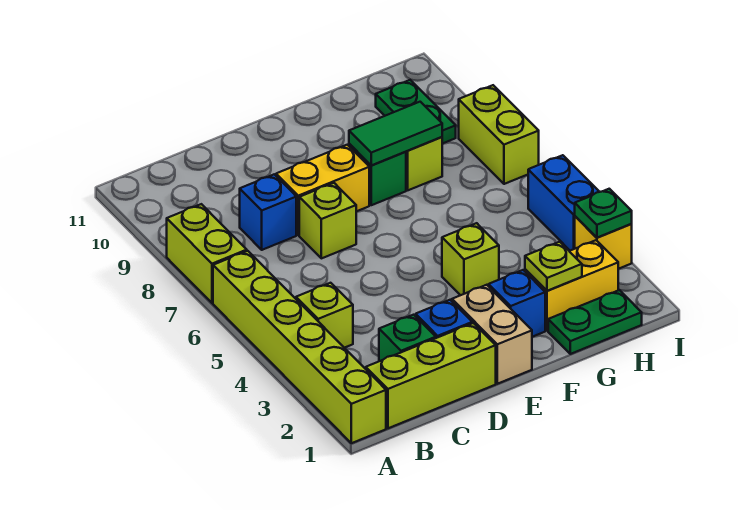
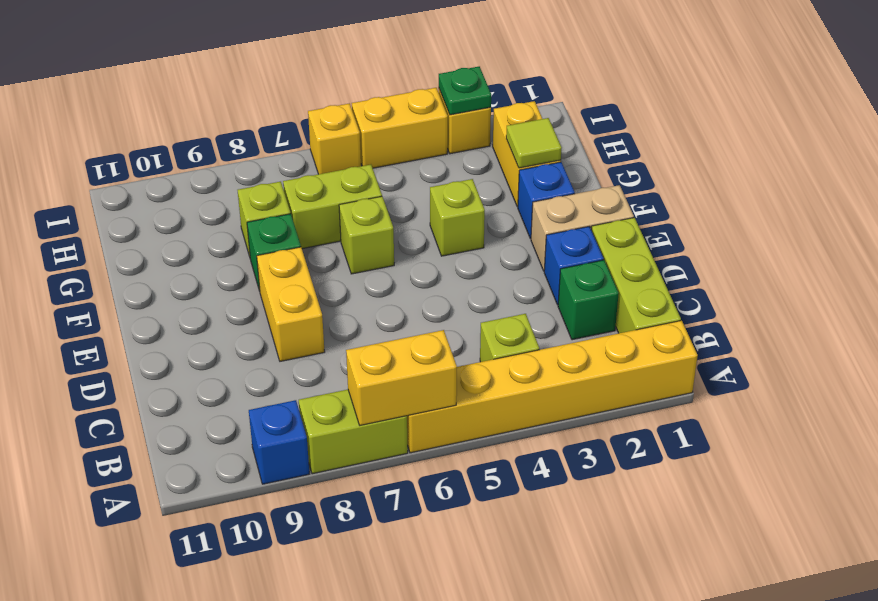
lime brick A1:A6 level 1 -> yellow brick A1:A6 level 1
none -> yellow brick A6:A7 level 2
blue brick C8 level 1 -> blue brick A9 level 1
lime brick D7 level 1 -> lime brick F6 level 1
green tile F8:G8 level 2 -> none
green plate G1:H1 level 1 -> none
lime plate G2 level 2 -> lime tile G2 level 2
green plate H9:H10 level 1 -> none
blue brick I4:I5 level 1 -> yellow brick I4:I5 level 1
none -> yellow brick I6 level 1
lime brick I7:I8 level 1 -> lime brick G6:G7 level 1

